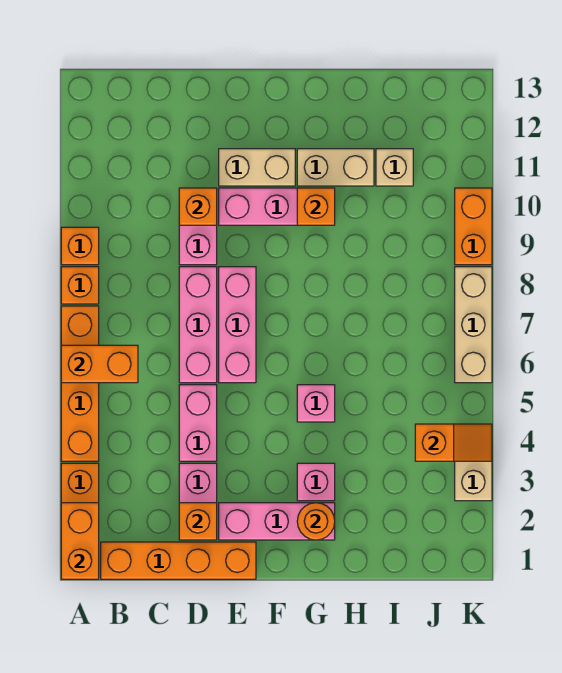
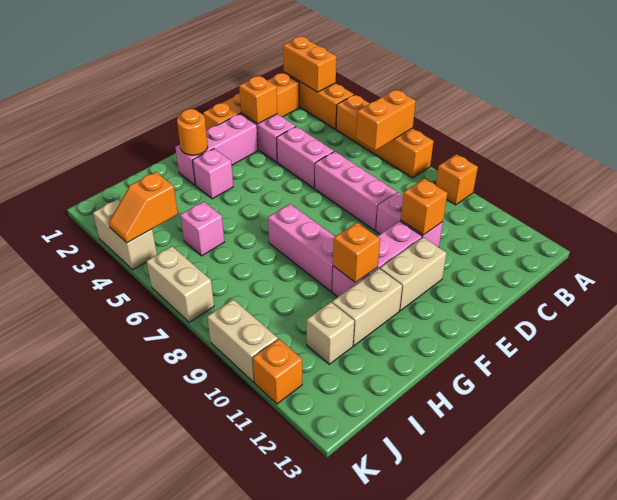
orange brick A8 level 1 -> orange brick K11 level 1
pink brick E6:E8 level 1 -> pink brick G7:G9 level 1
pink brick G5 level 1 -> pink brick I5 level 1
tan brick K6:K8 level 1 -> tan brick K6:K7 level 1
orange brick K9:K10 level 1 -> tan brick K9:K10 level 1

